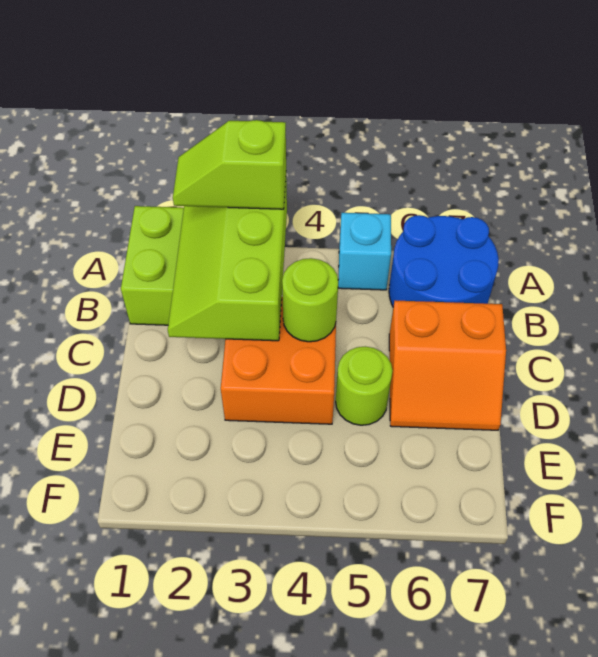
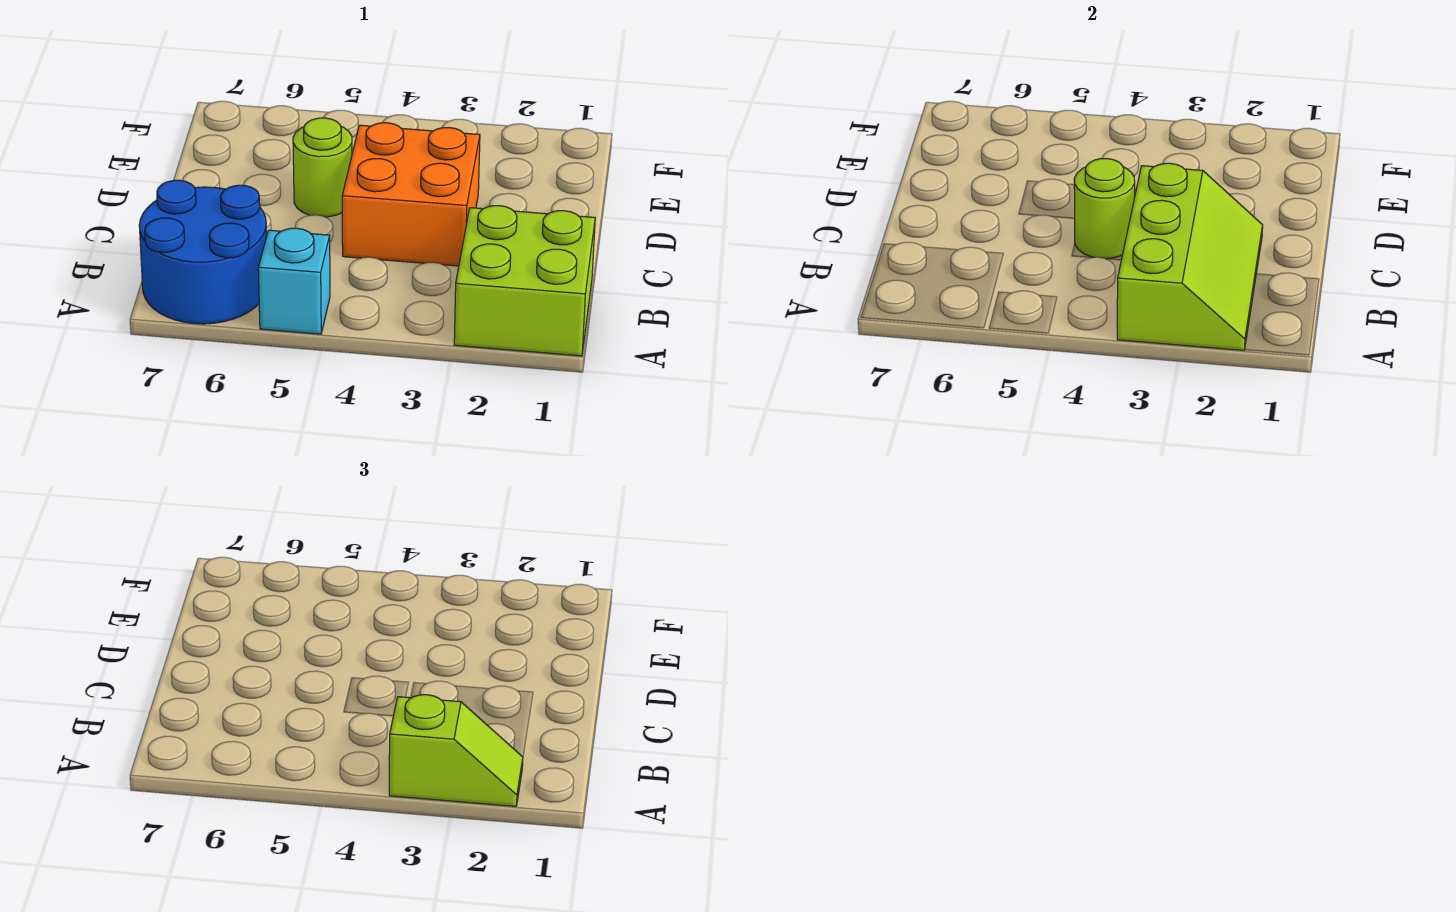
orange slope C6:D7 level 1 top C -> none

